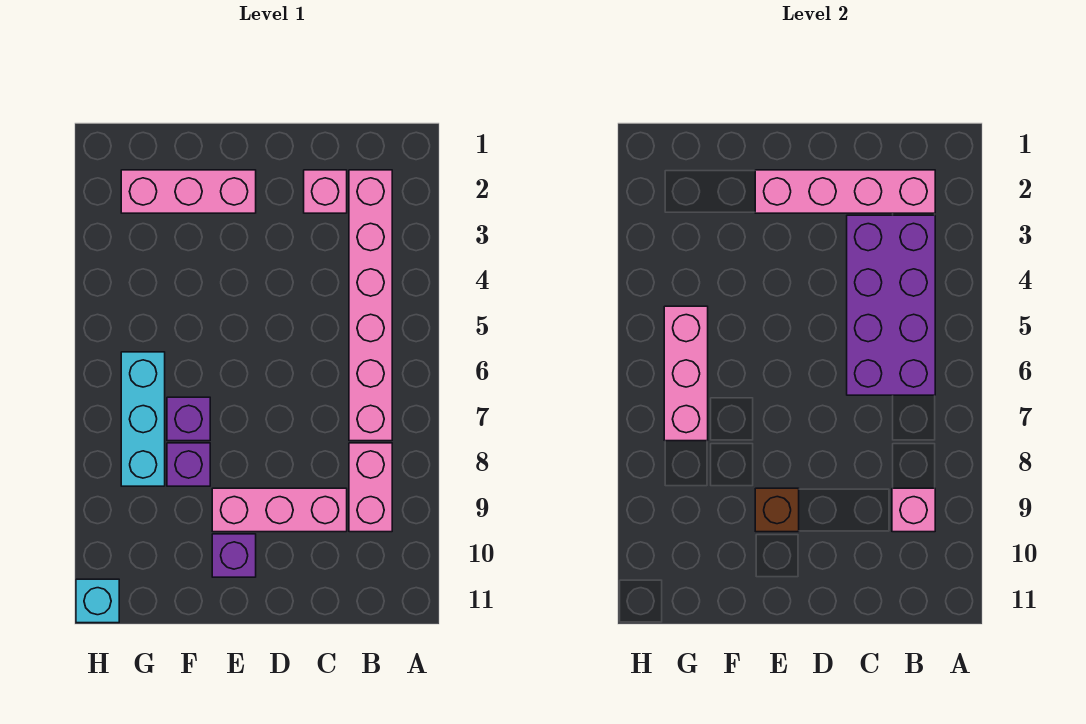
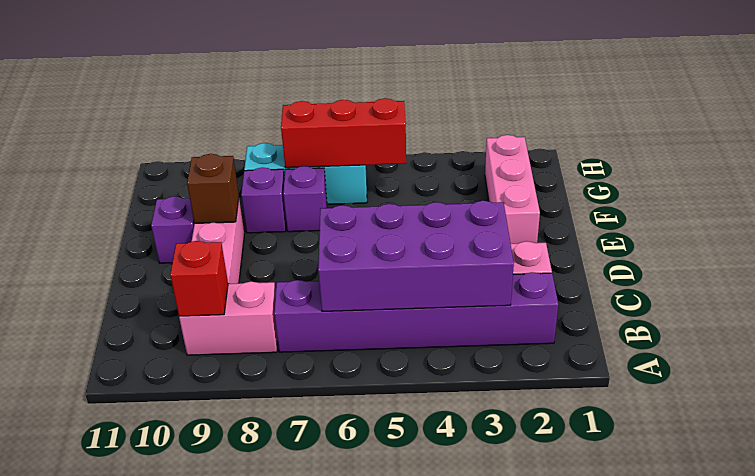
pink brick B2:B7 level 1 -> purple brick B2:B7 level 1
pink brick B2:E2 level 2 -> none
pink brick B9 level 2 -> red brick B9 level 2
pink brick G5:G7 level 2 -> red brick G5:G7 level 2
cyan brick H11 level 1 -> none

